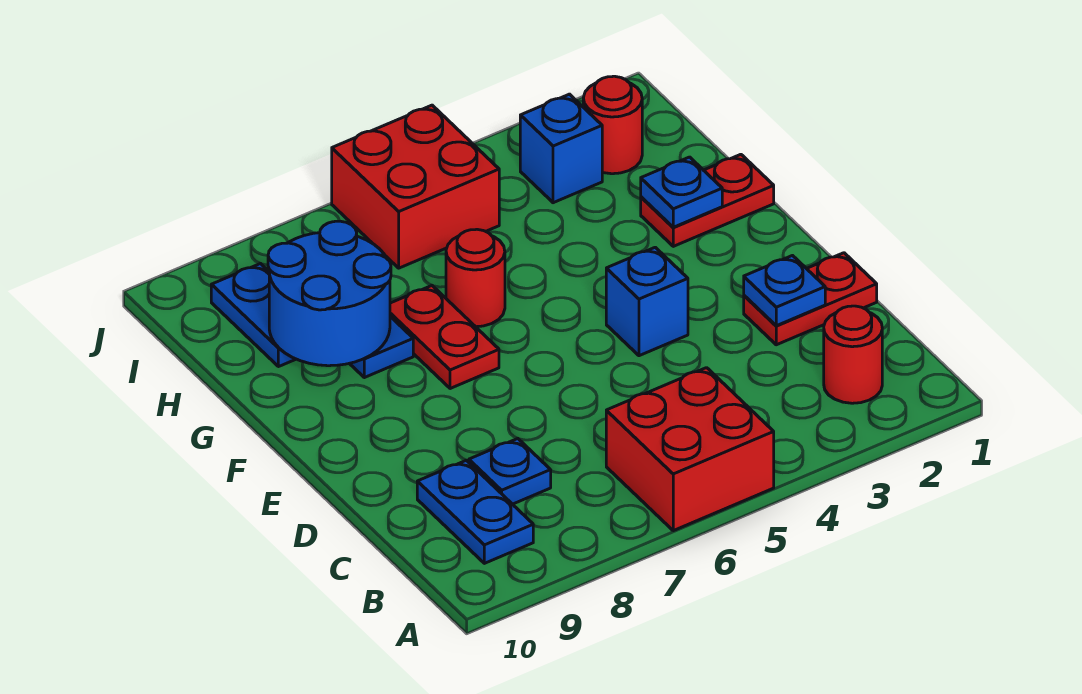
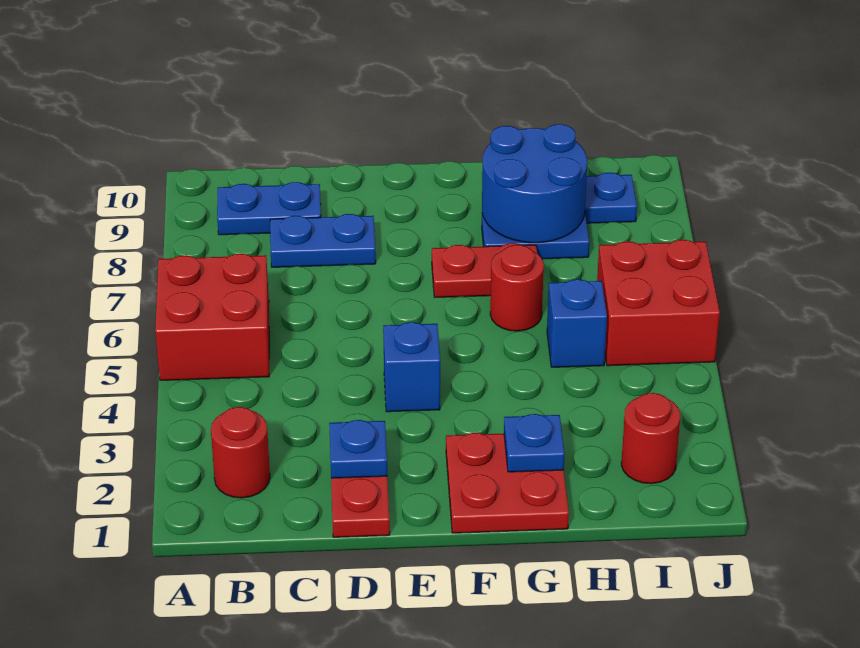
blue plate C8 level 1 -> blue plate C8:D8 level 1
red plate G1:G2 level 1 -> red plate F1:G2 level 1
blue brick I3 level 1 -> blue brick H5 level 1

